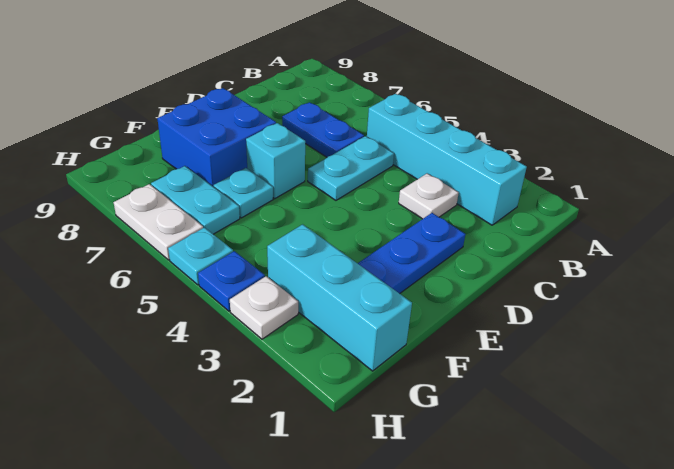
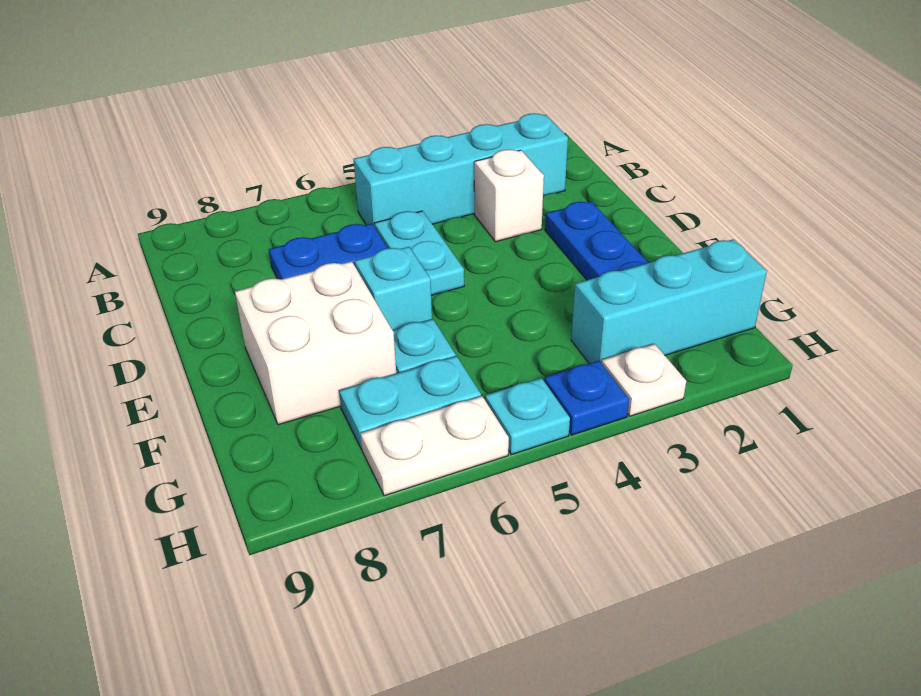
white plate C3 level 1 -> white brick C3 level 1
blue brick E7:F8 level 1 -> white brick E7:F8 level 1

